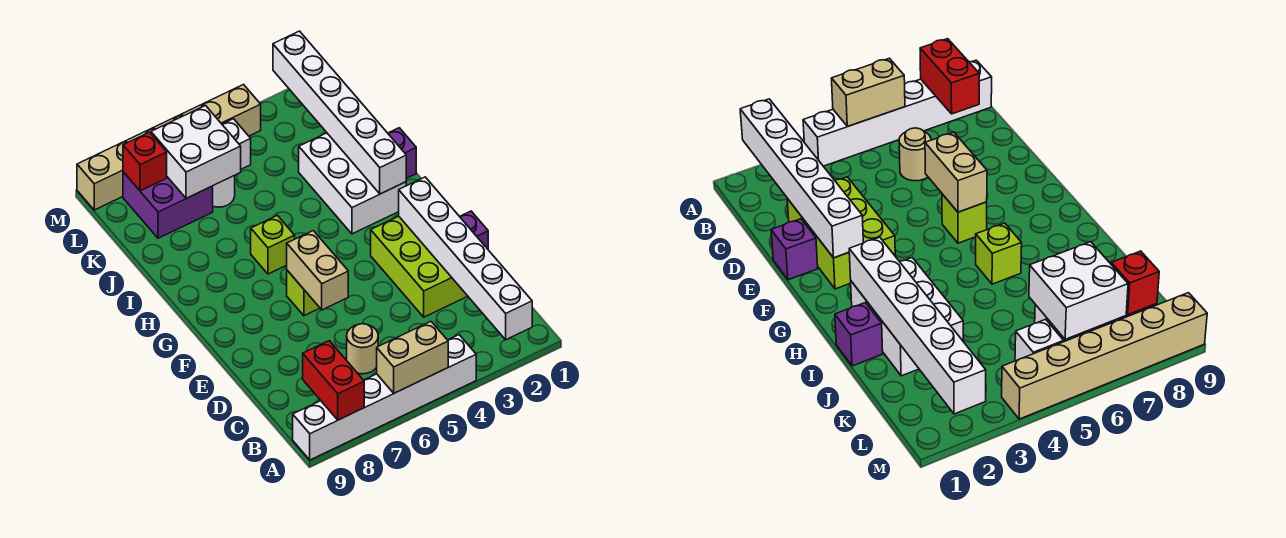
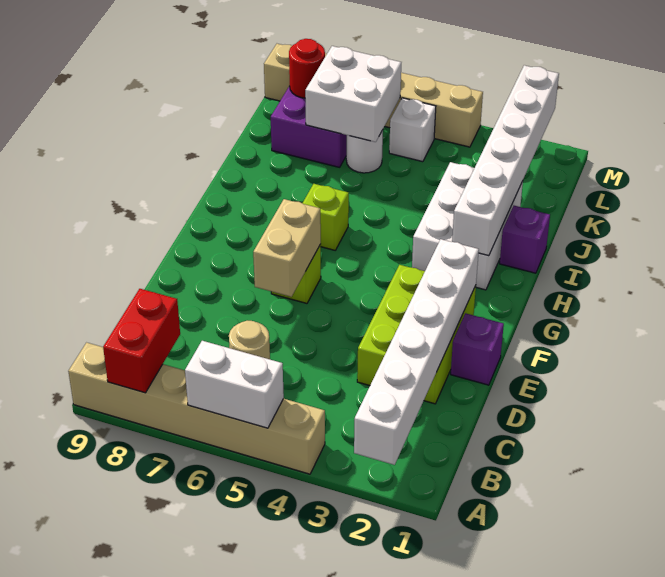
white brick A4:A9 level 1 -> tan brick A4:A9 level 1
tan brick A5:A6 level 2 -> white brick A5:A6 level 2
red brick L8 level 2 -> red round brick L8 level 2

